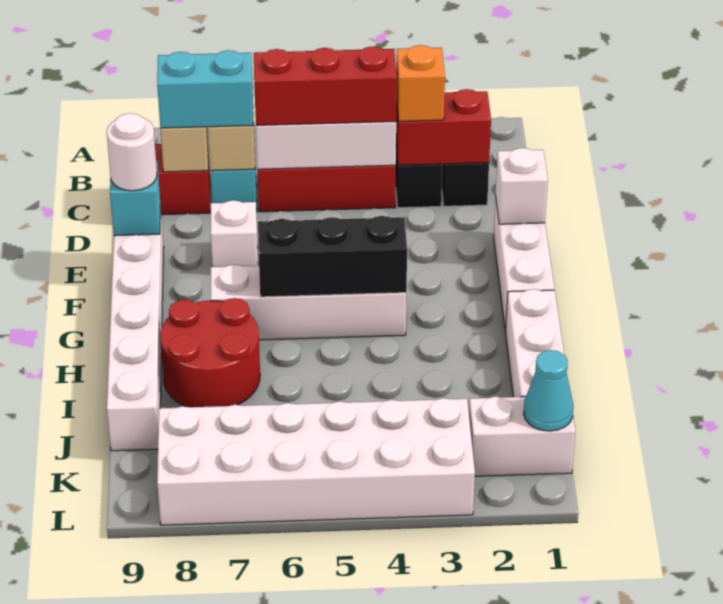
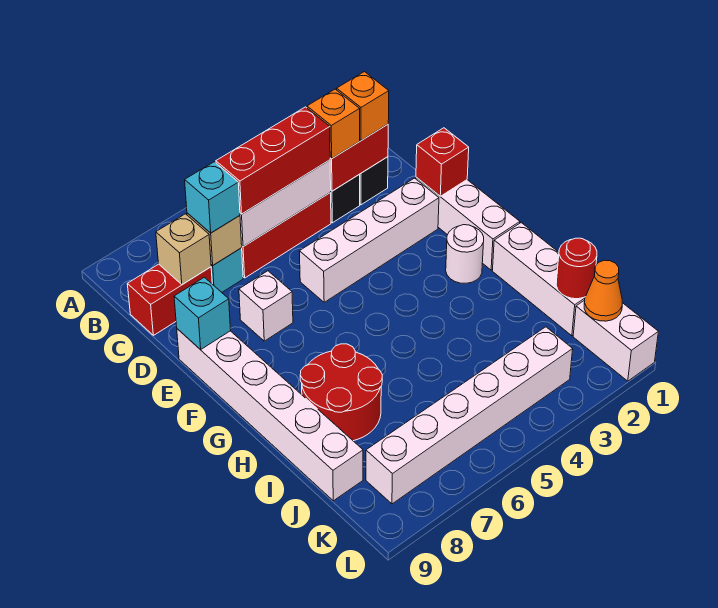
none -> orange brick C2 level 3
cyan brick C7:C8 level 3 -> cyan brick C7 level 3
white brick E1 level 2 -> red brick E1 level 2
white round brick E9 level 3 -> white round brick G2 level 1
white brick G4:G7 level 1 -> white brick E2:E5 level 1
black brick G4:G6 level 2 -> none
none -> red round brick J1 level 2
white brick K1:K2 level 1 -> white brick K1:L1 level 1
cyan cone K1 level 2 -> orange cone K1 level 2
white brick K3:L8 level 1 -> white brick K3:K8 level 1

